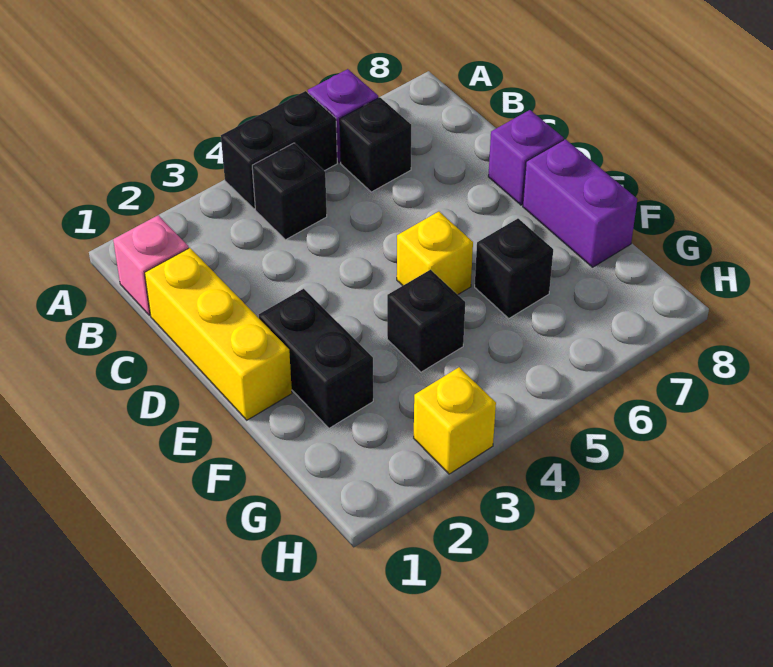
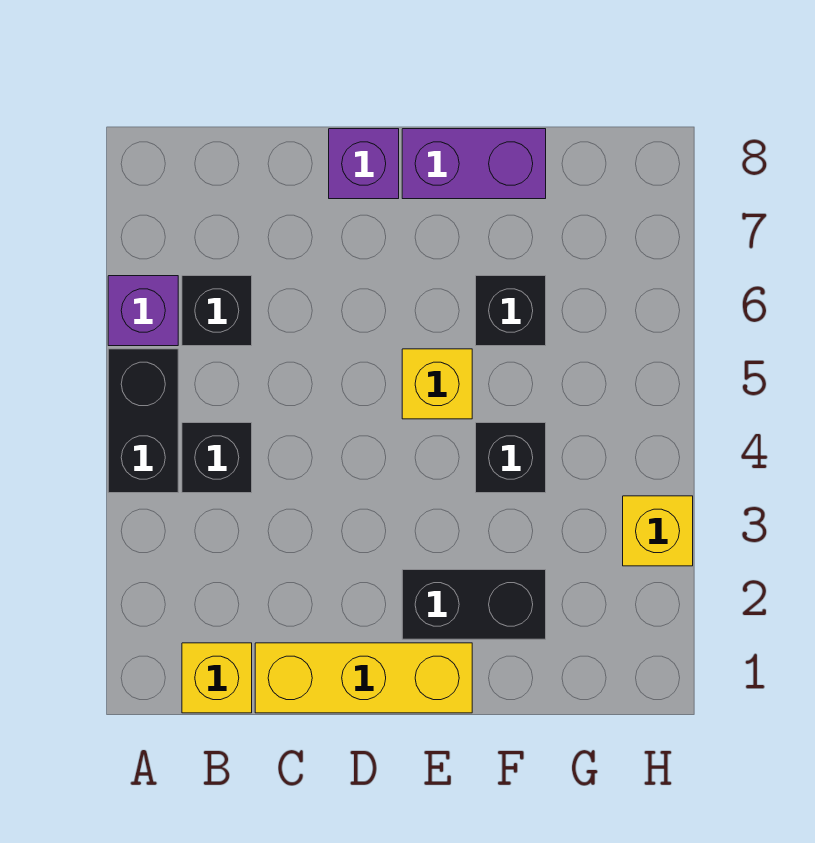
pink brick B1 level 1 -> yellow brick B1 level 1

